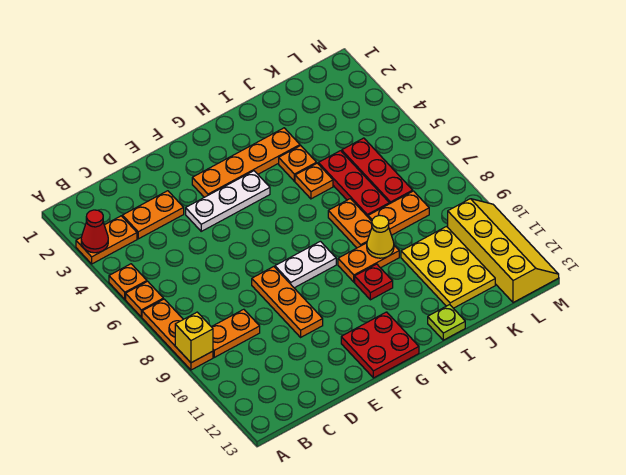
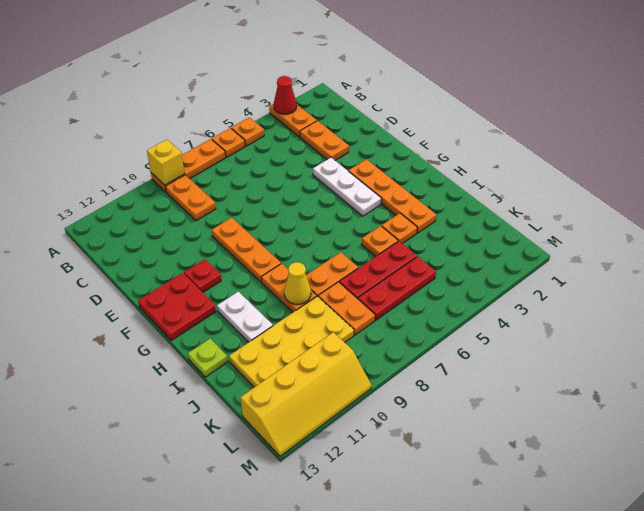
orange plate E8:E10 level 1 -> orange plate E9:G9 level 1
white plate F8:G8 level 1 -> white plate H11:I11 level 1
red plate H10 level 1 -> red plate F11 level 1
yellow plate J10:K12 level 1 -> yellow plate J9:K12 level 1

